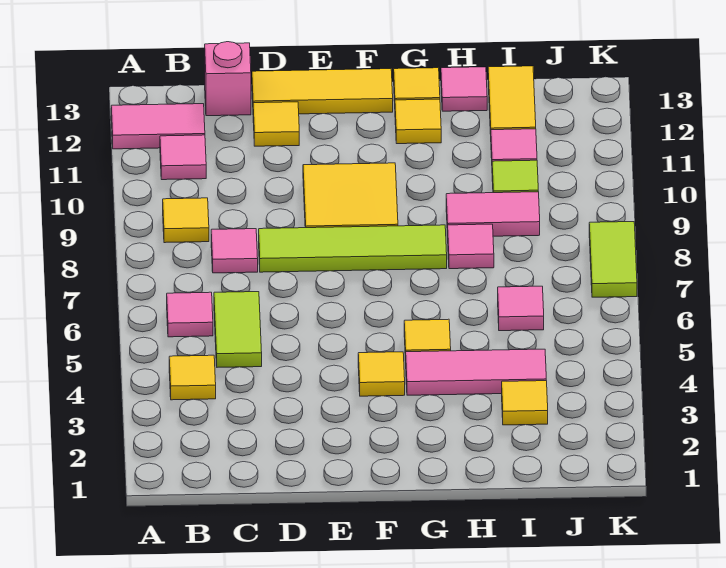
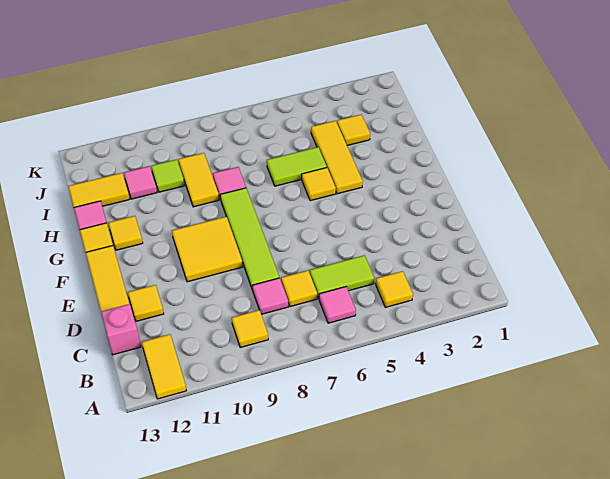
pink tile A12:B12 level 1 -> yellow tile A12:B12 level 1
pink tile B11 level 1 -> none
yellow tile F4 level 1 -> yellow tile C7 level 1
pink tile G4:I4 level 1 -> yellow tile G4:I4 level 1
pink tile H9:I9 level 1 -> yellow tile H9:I9 level 1
pink tile I6 level 1 -> none
lime tile K7:K8 level 1 -> lime tile H5:H6 level 1

